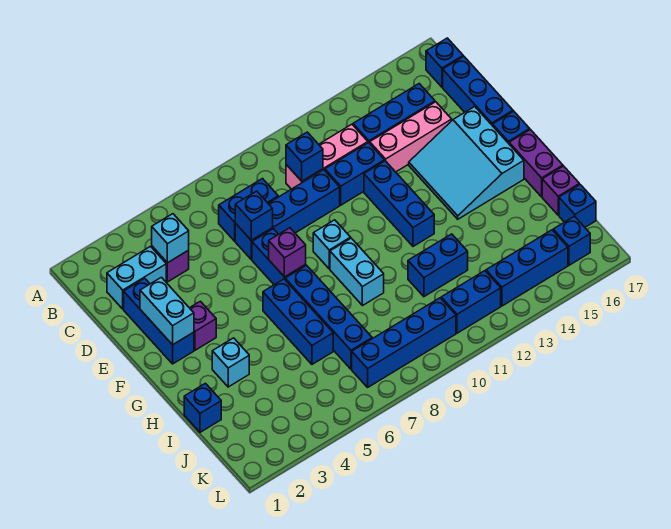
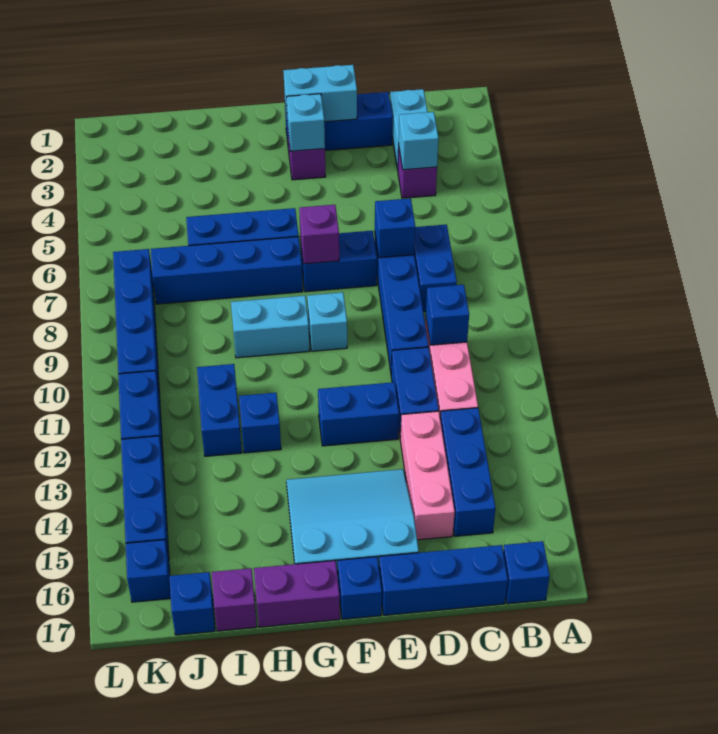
blue brick E12:G12 level 1 -> blue brick E12:F12 level 1
cyan brick H3 level 1 -> cyan brick F3 level 2
blue brick I1 level 1 -> blue brick H12 level 1

